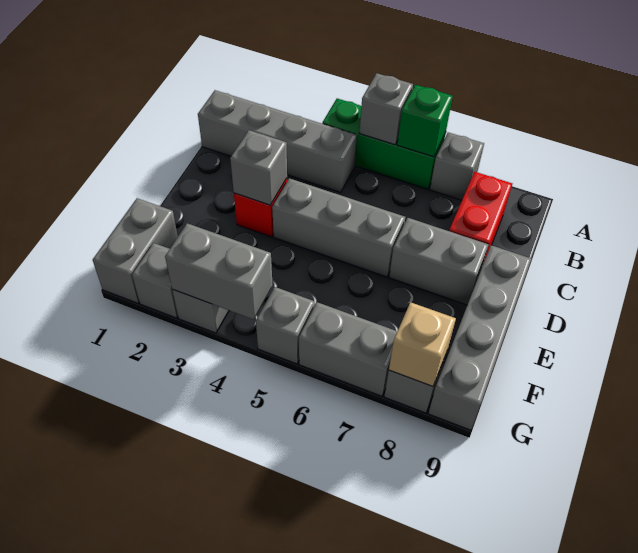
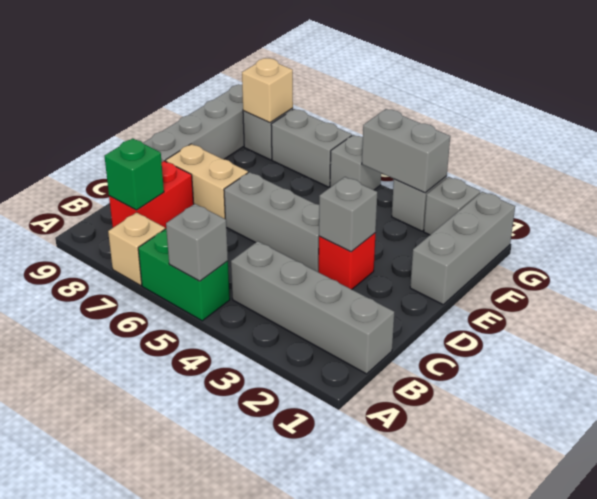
green brick A4:A6 level 1 -> green brick A5:A6 level 1
green brick A6 level 2 -> green brick B8 level 2
grey brick A7 level 1 -> tan brick A7 level 1
grey brick D7:D8 level 1 -> tan brick D7:D8 level 1
grey brick F1:G1 level 1 -> grey brick E1:G1 level 1

